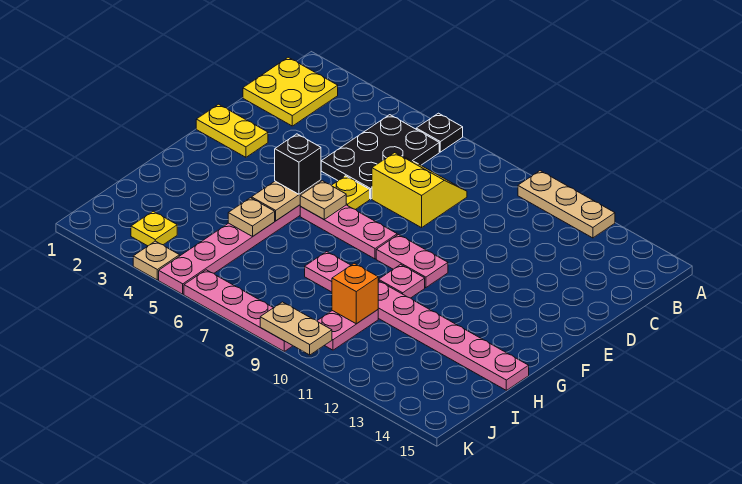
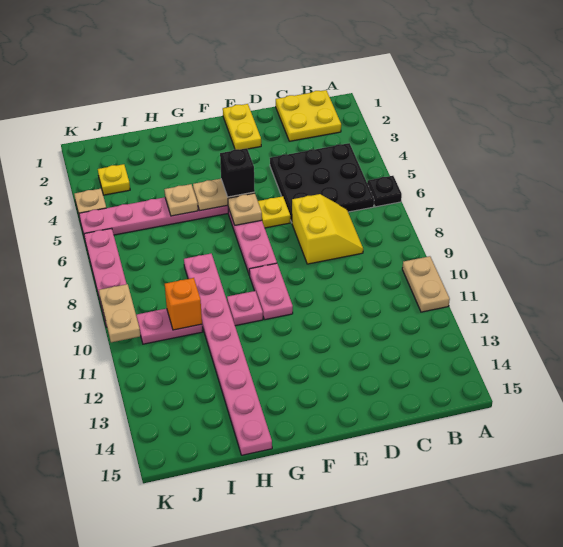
tan plate A10:A12 level 1 -> tan plate A10:A11 level 1
black plate B5:D6 level 1 -> black plate B4:D6 level 1

